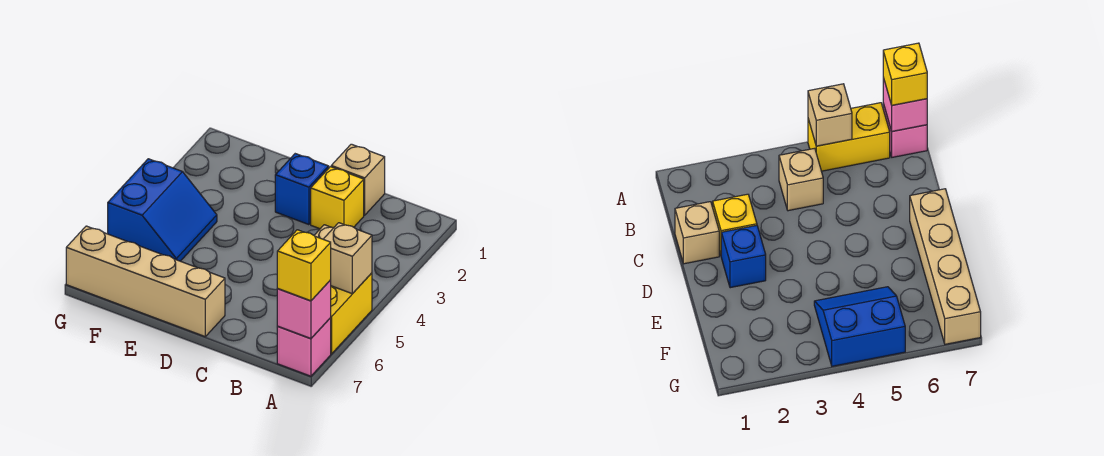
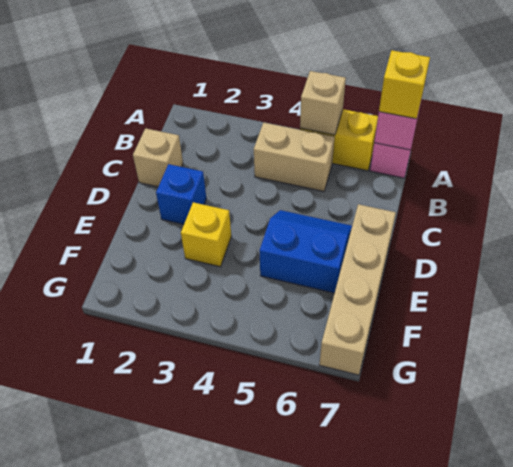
tan brick B4 level 1 -> tan brick B4:B5 level 1
yellow brick C2 level 1 -> yellow brick E3 level 1
blue slope F4:G5 level 1 top G -> blue slope D5:E6 level 1 top E

